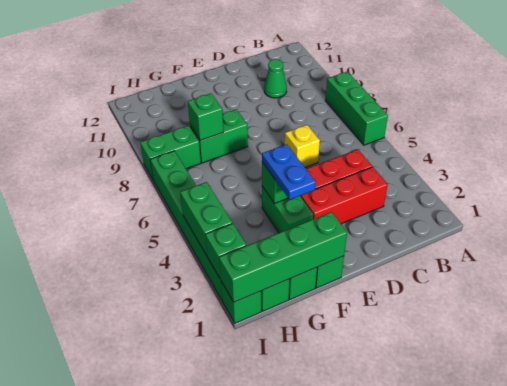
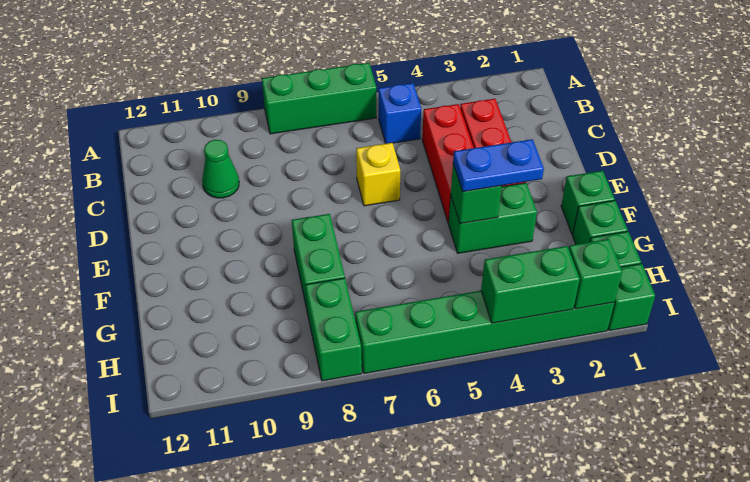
none -> blue brick B5 level 1
green brick F1:I1 level 2 -> none
green brick G8 level 2 -> none

